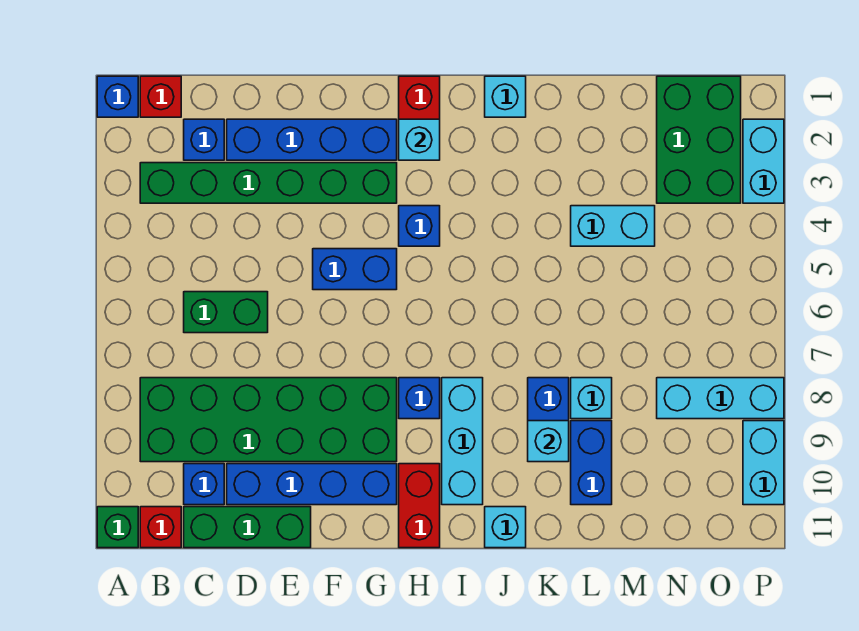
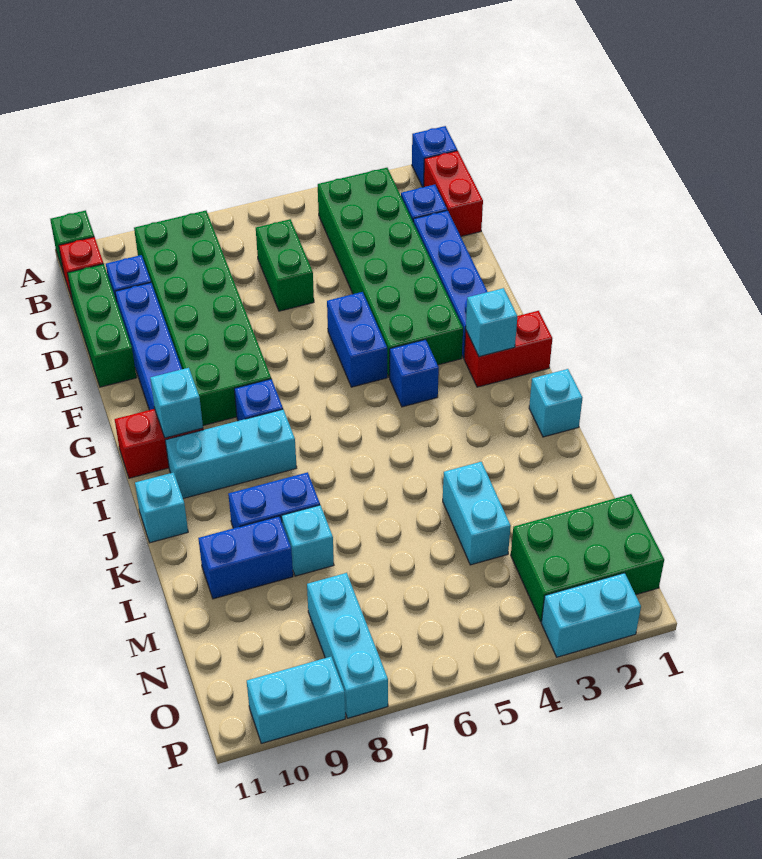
red brick B1 level 1 -> red brick B1:C1 level 1
green brick B3:G3 level 1 -> green brick B3:G4 level 1
cyan brick K9 level 2 -> cyan brick H10 level 2

